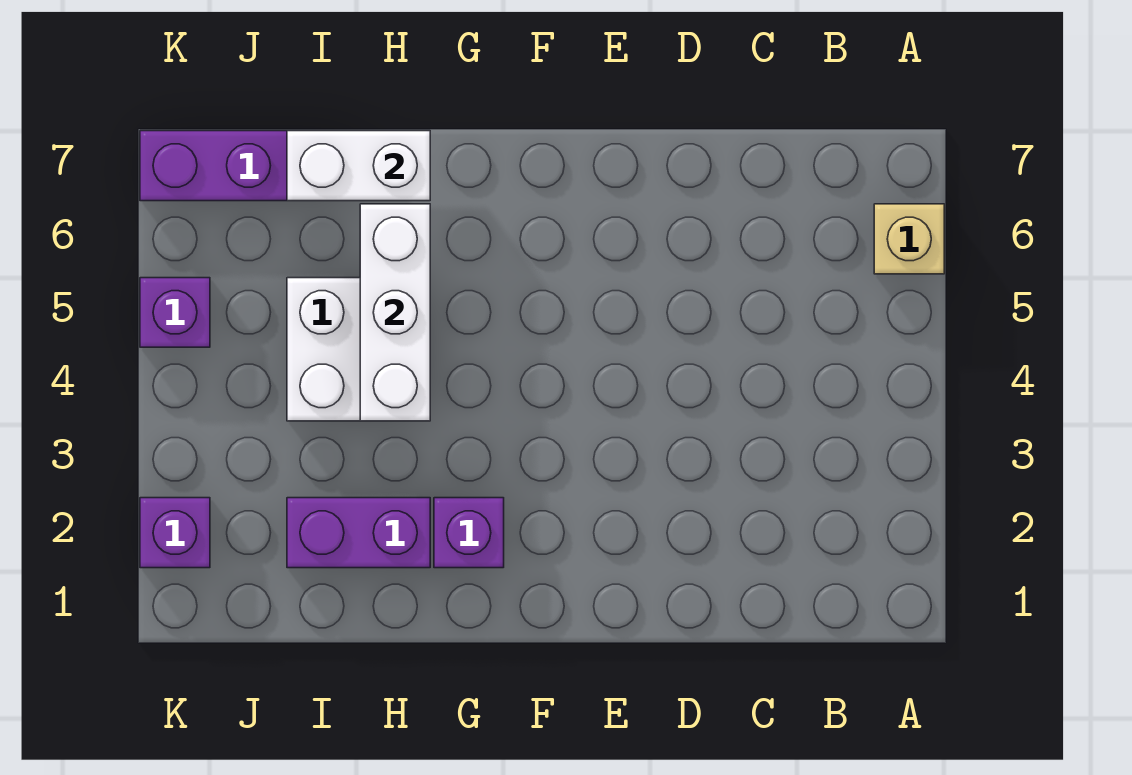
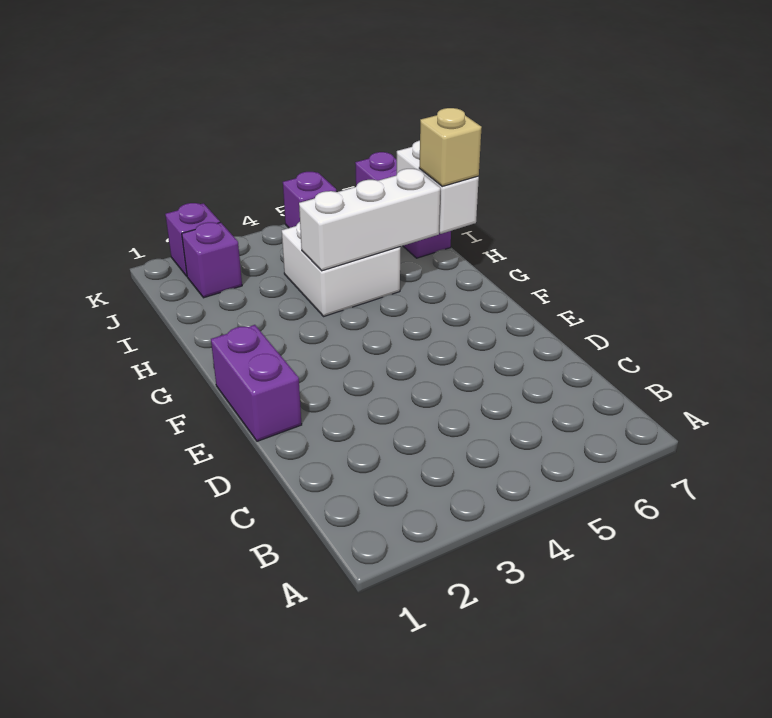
tan brick A6 level 1 -> tan brick H7 level 3
purple brick G2 level 1 -> purple brick J2 level 1
purple brick H2:I2 level 1 -> purple brick E1:F1 level 1

